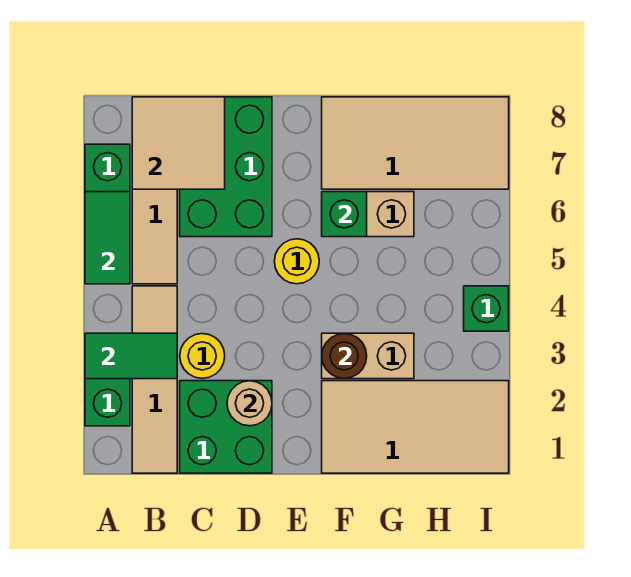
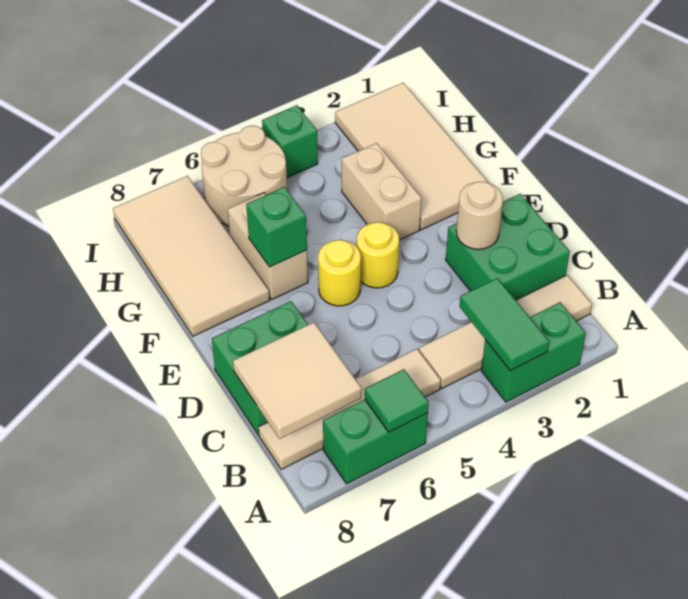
green tile A5:A6 level 2 -> green tile A6 level 2
yellow round brick C3 level 1 -> yellow round brick E4 level 1
green brick C6:D8 level 1 -> green brick C7:D8 level 1
brown round brick F3 level 2 -> none
none -> tan round brick H5:I6 level 1

